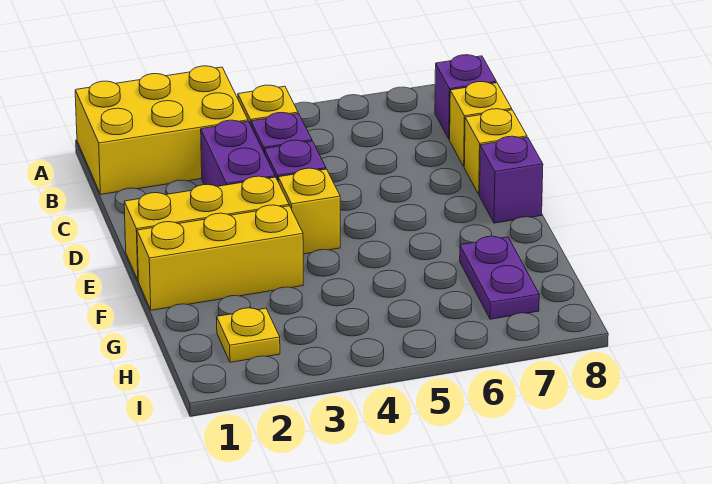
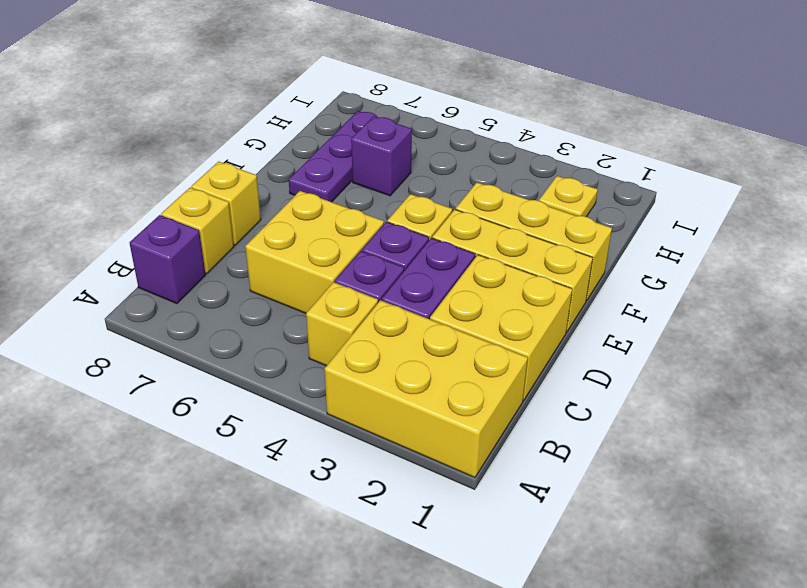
none -> yellow brick C1:D2 level 1
none -> yellow brick C5:D6 level 1
purple brick E8 level 1 -> purple brick G6 level 1
purple plate G7:H7 level 1 -> purple plate F7:H7 level 1

